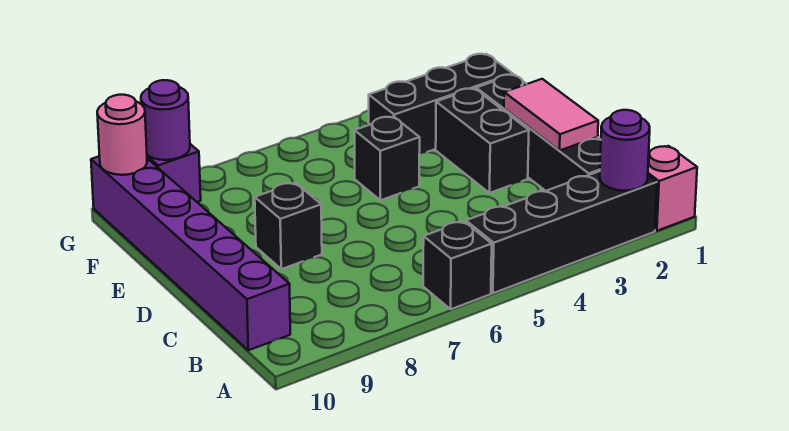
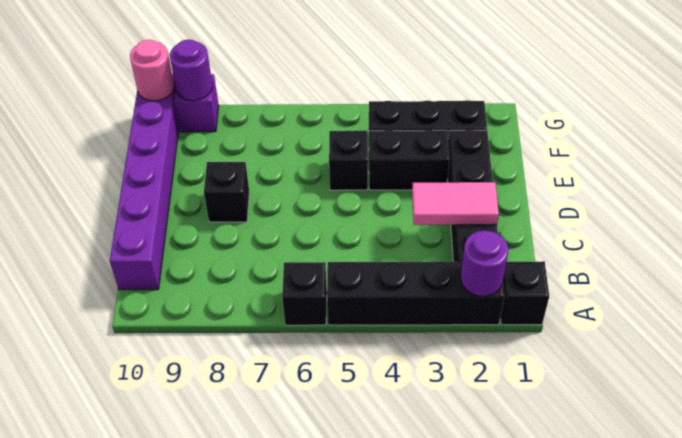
pink brick A1 level 1 -> black brick A1 level 1
pink tile C2:D2 level 2 -> pink tile C2:C3 level 2
black brick D3:E3 level 1 -> black brick E3:E4 level 1

